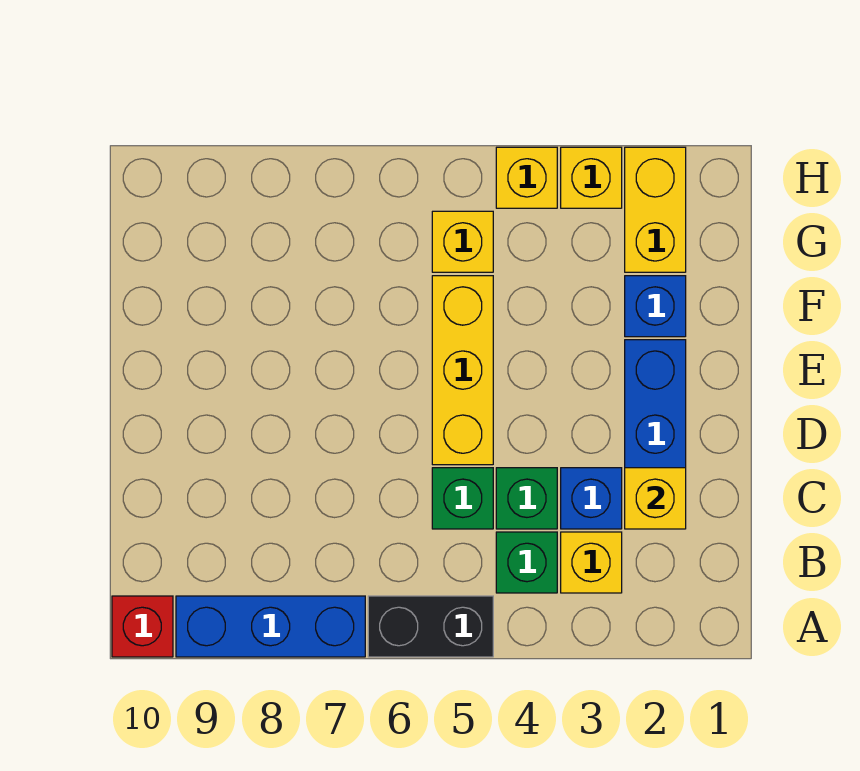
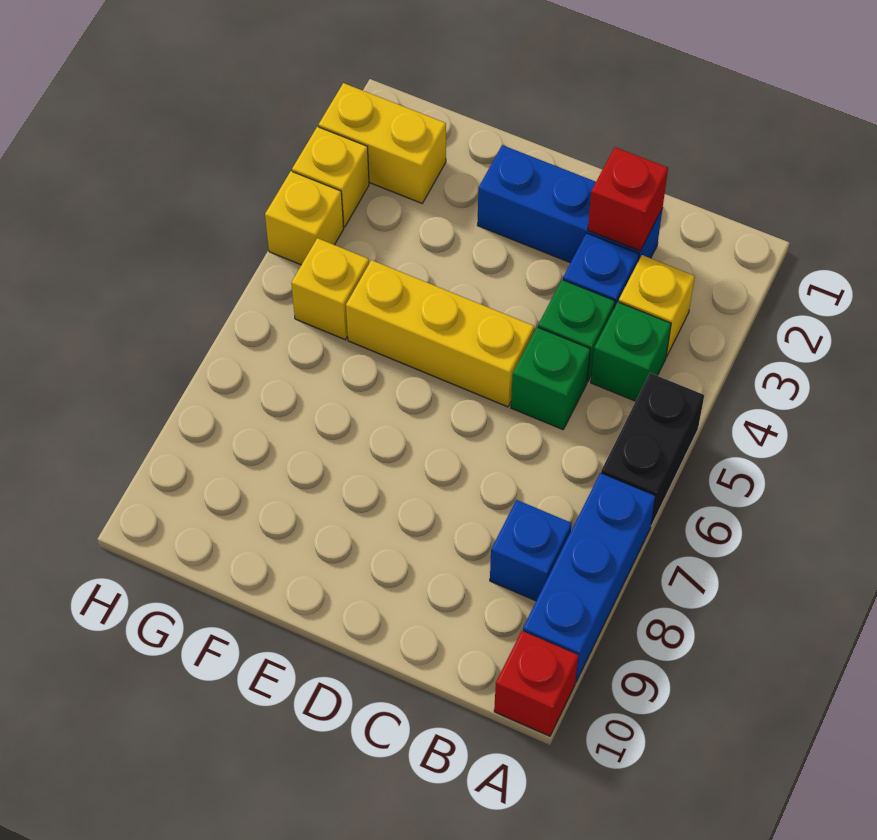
yellow brick C2 level 2 -> red brick C2 level 2
blue brick F2 level 1 -> blue brick B8 level 1

